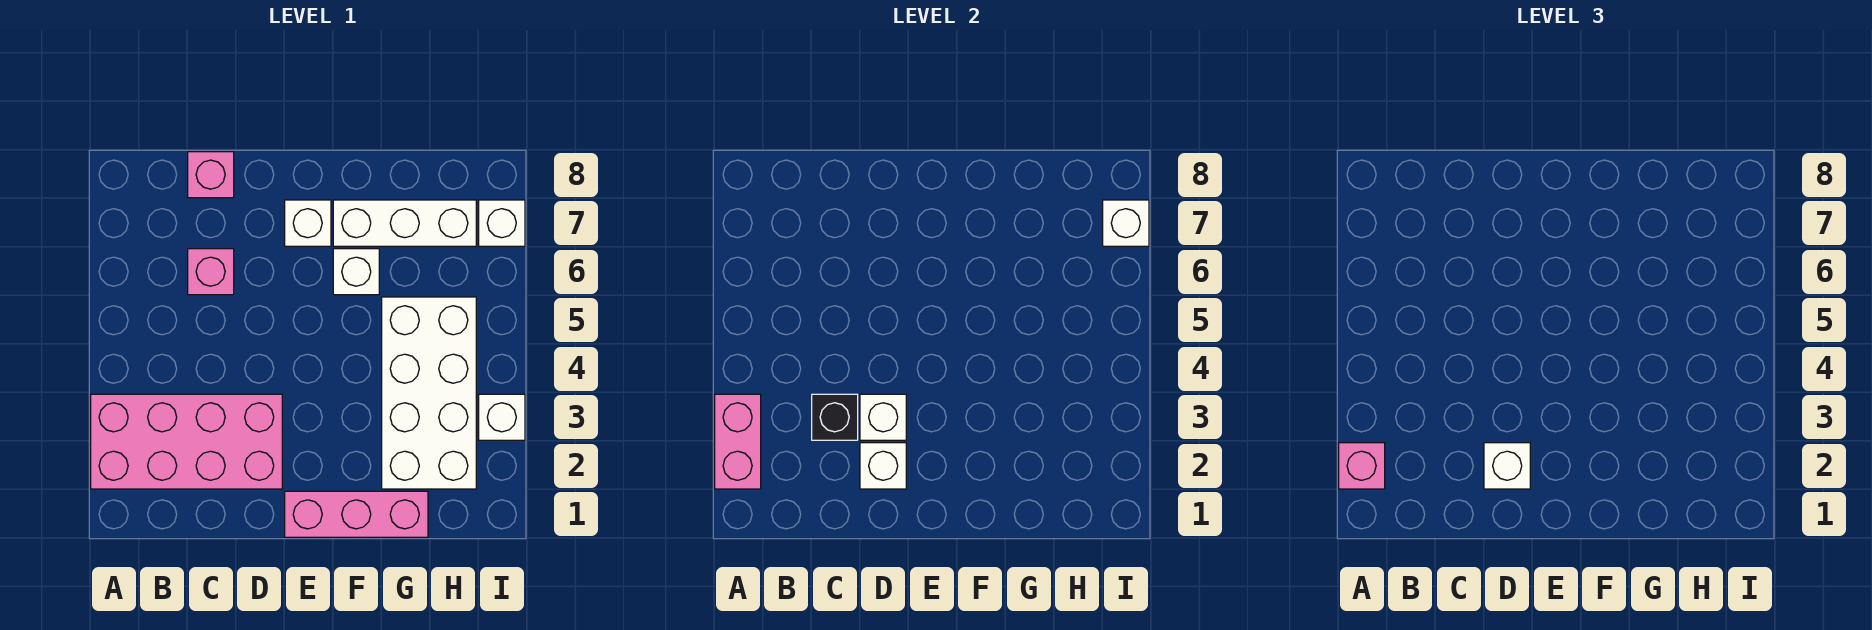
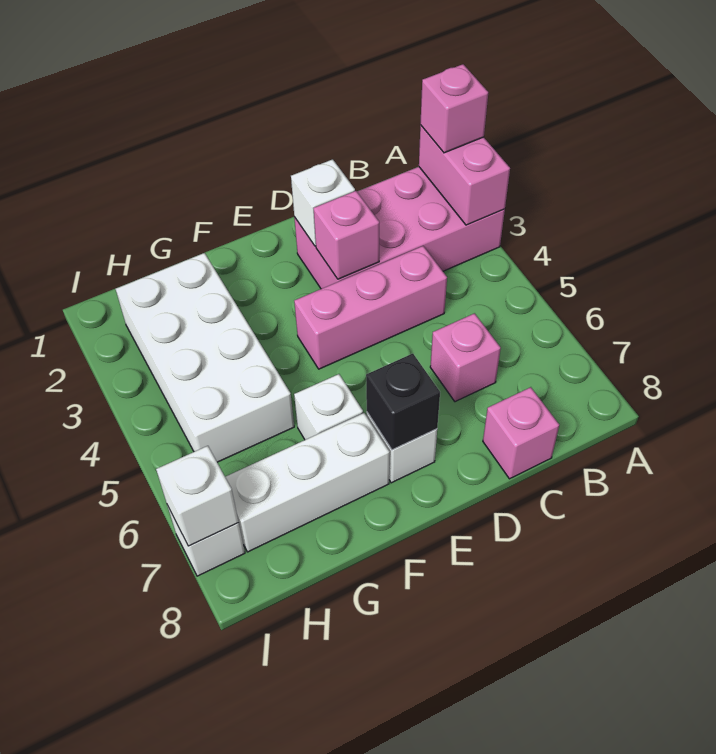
black brick C3 level 2 -> black brick E7 level 2
white brick D2 level 3 -> none
white brick D3 level 2 -> pink brick D3 level 2
pink brick E1:G1 level 1 -> pink brick C4:E4 level 1
white brick I3 level 1 -> none

